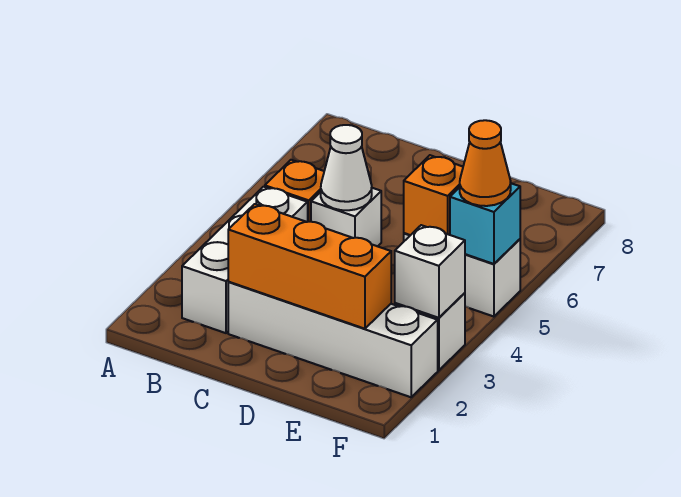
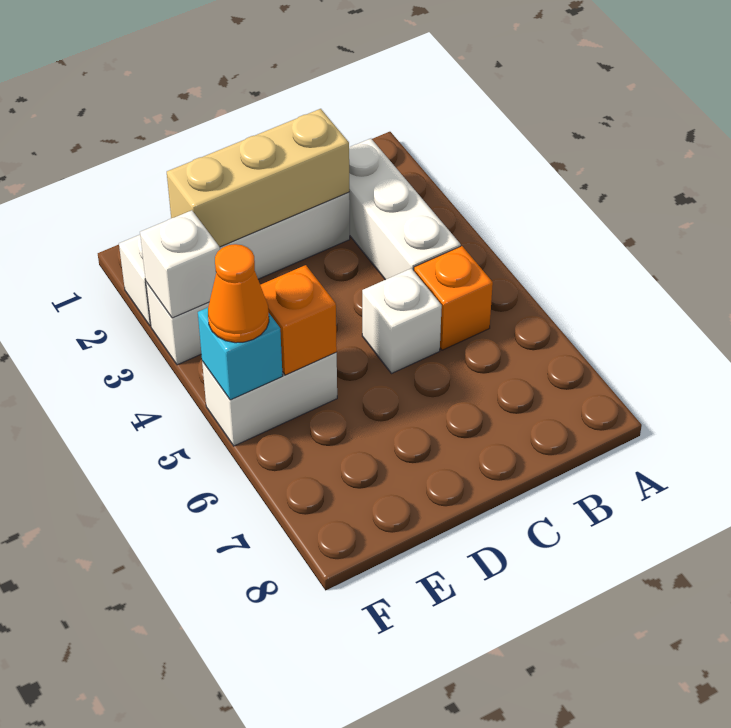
orange brick C2:E2 level 2 -> tan brick C2:E2 level 2
white cone C5 level 2 -> none

